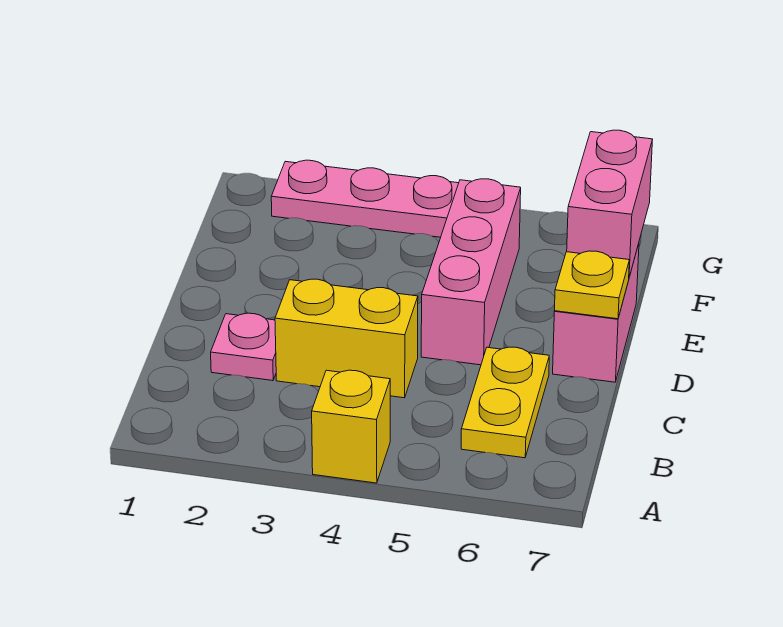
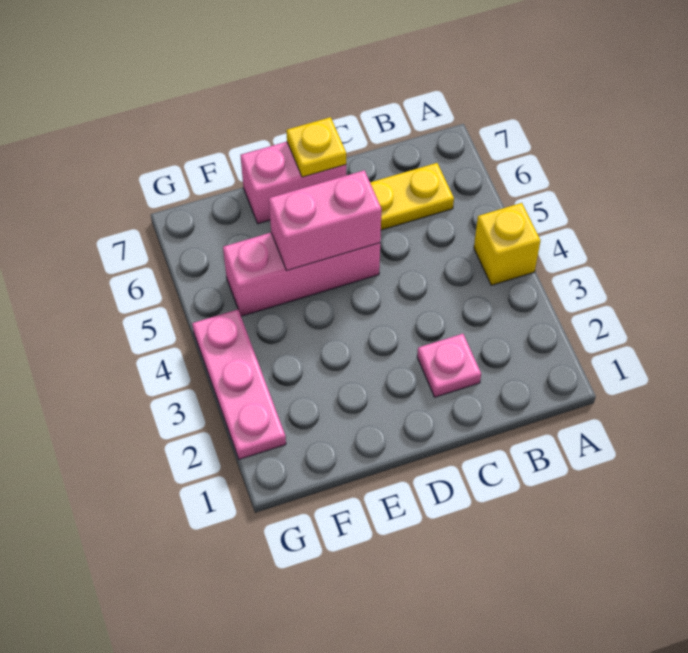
yellow brick C3:C4 level 1 -> none
pink brick E7:F7 level 2 -> pink brick D5:E5 level 2

